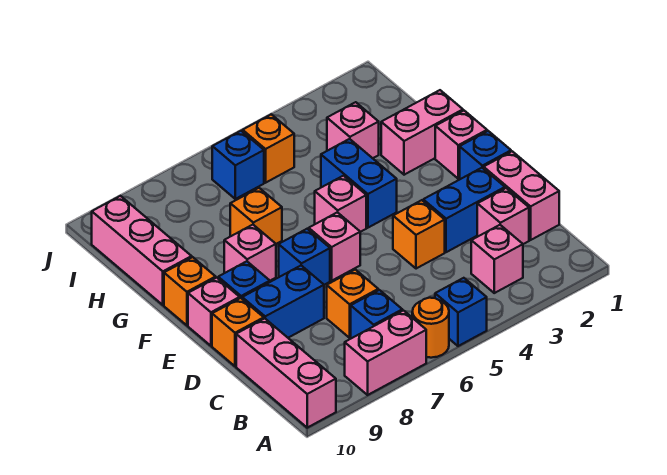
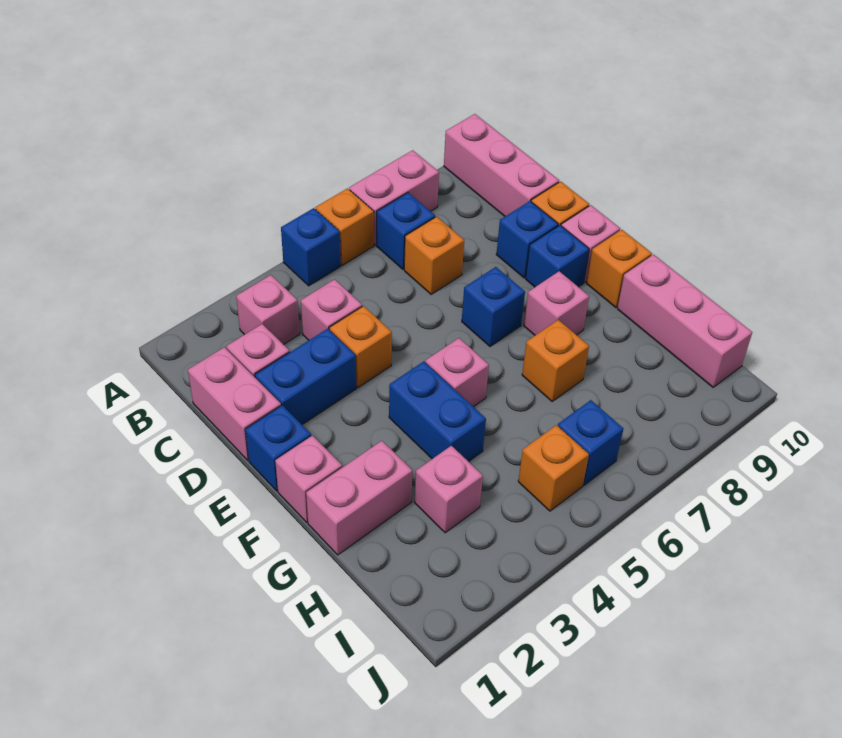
orange round brick A6 level 1 -> orange brick A6 level 1
blue brick D8:D9 level 1 -> blue brick D9 level 1
pink brick E6 level 1 -> pink brick C4 level 1

